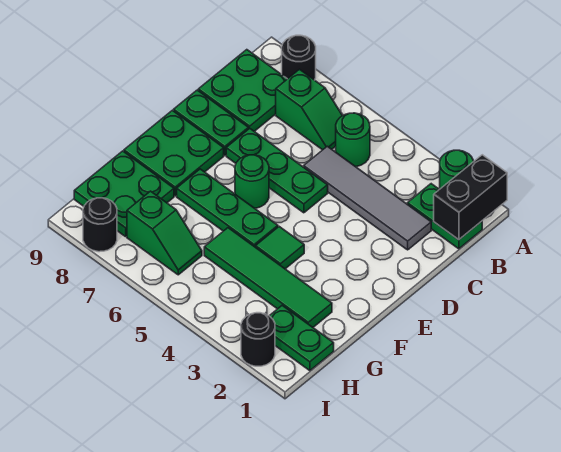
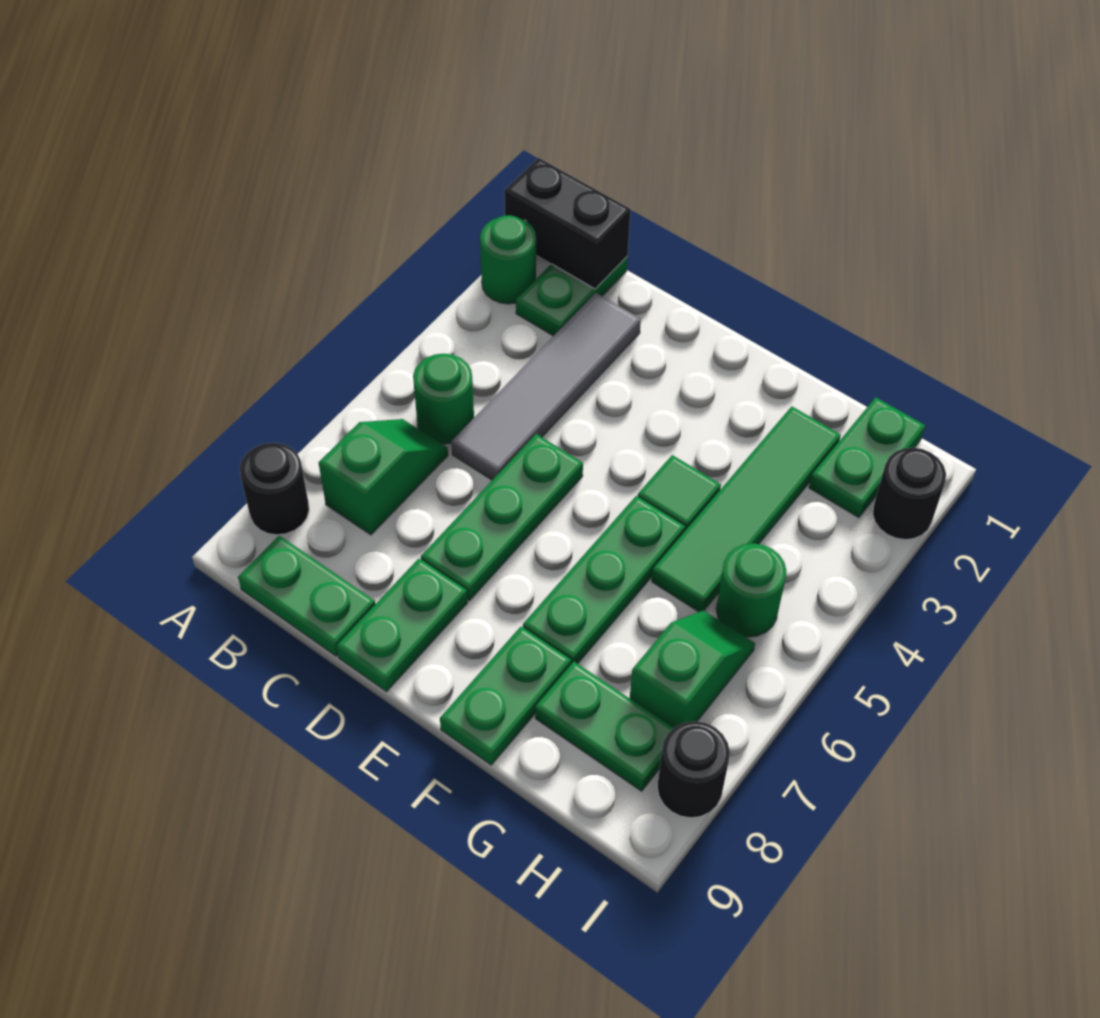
green plate B8:C9 level 1 -> green plate B9:C9 level 1
green round brick E6 level 1 -> green round brick H5 level 1
green plate E8:F9 level 1 -> green plate F8:F9 level 1
green plate G8:H9 level 1 -> green plate G8:H8 level 1

